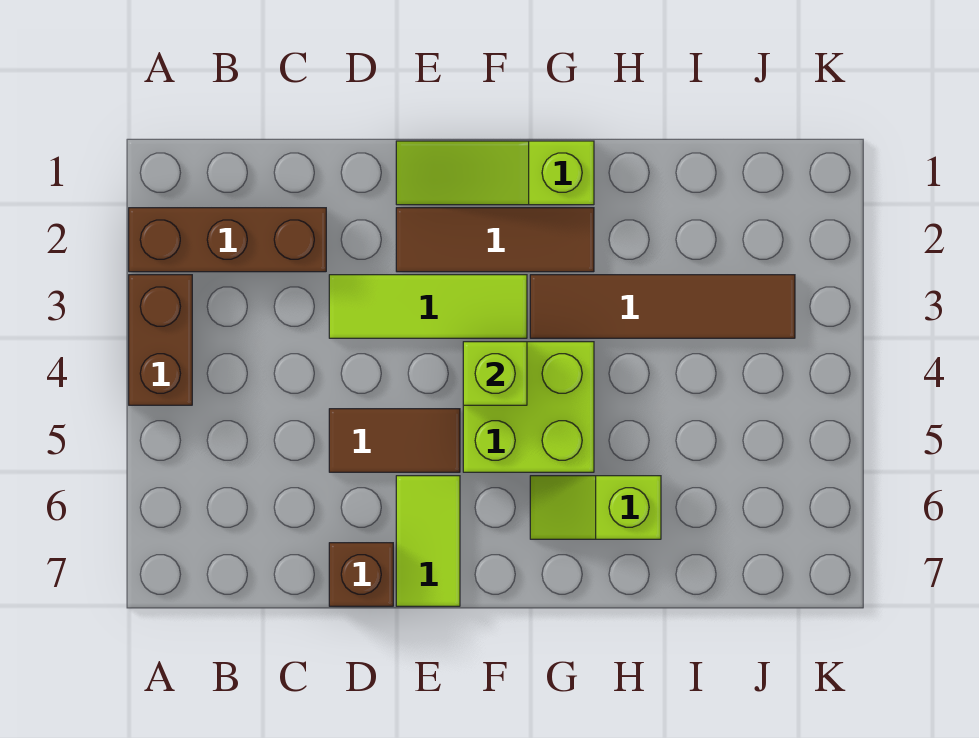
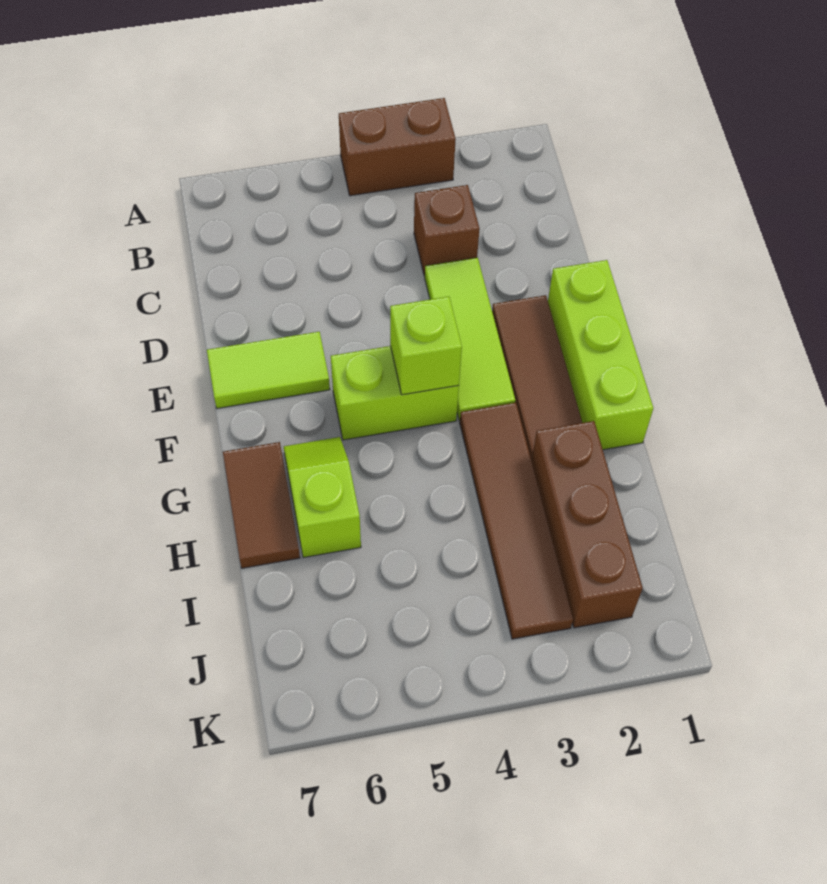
brown brick A2:C2 level 1 -> brown brick H2:J2 level 1
brown tile D5:E5 level 1 -> brown tile G7:H7 level 1
brown brick D7 level 1 -> brown brick C3 level 1
lime slope E1:G1 level 1 top G -> lime brick E1:G1 level 1
lime brick F4:G5 level 1 -> lime brick F4:F5 level 1

